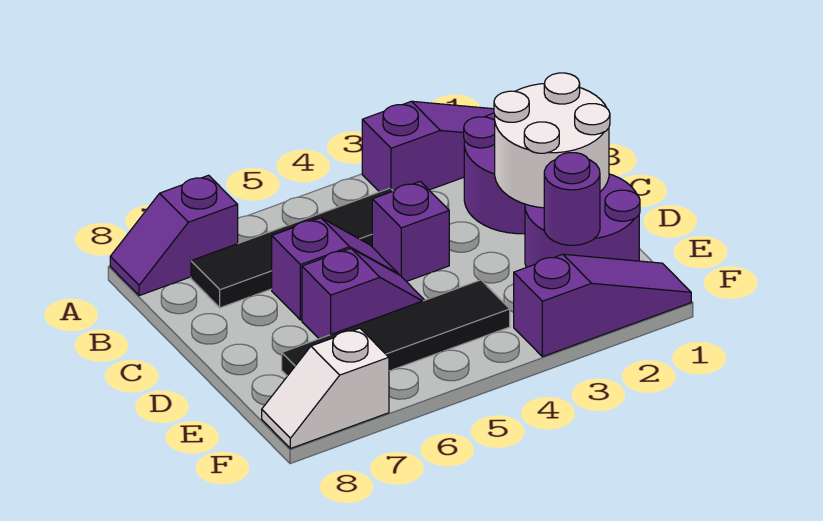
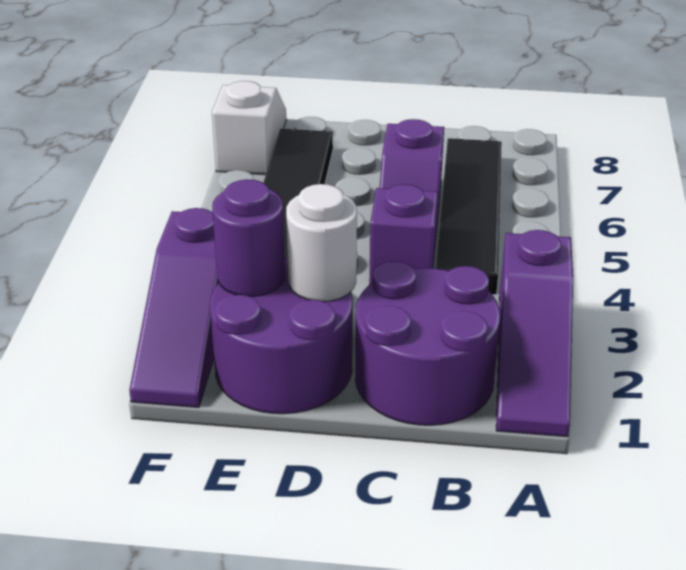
purple slope A7:A8 level 1 top 7 -> none
white round brick C1:D2 level 2 -> white round brick D2 level 2
purple slope D5:D6 level 1 top 6 -> none

